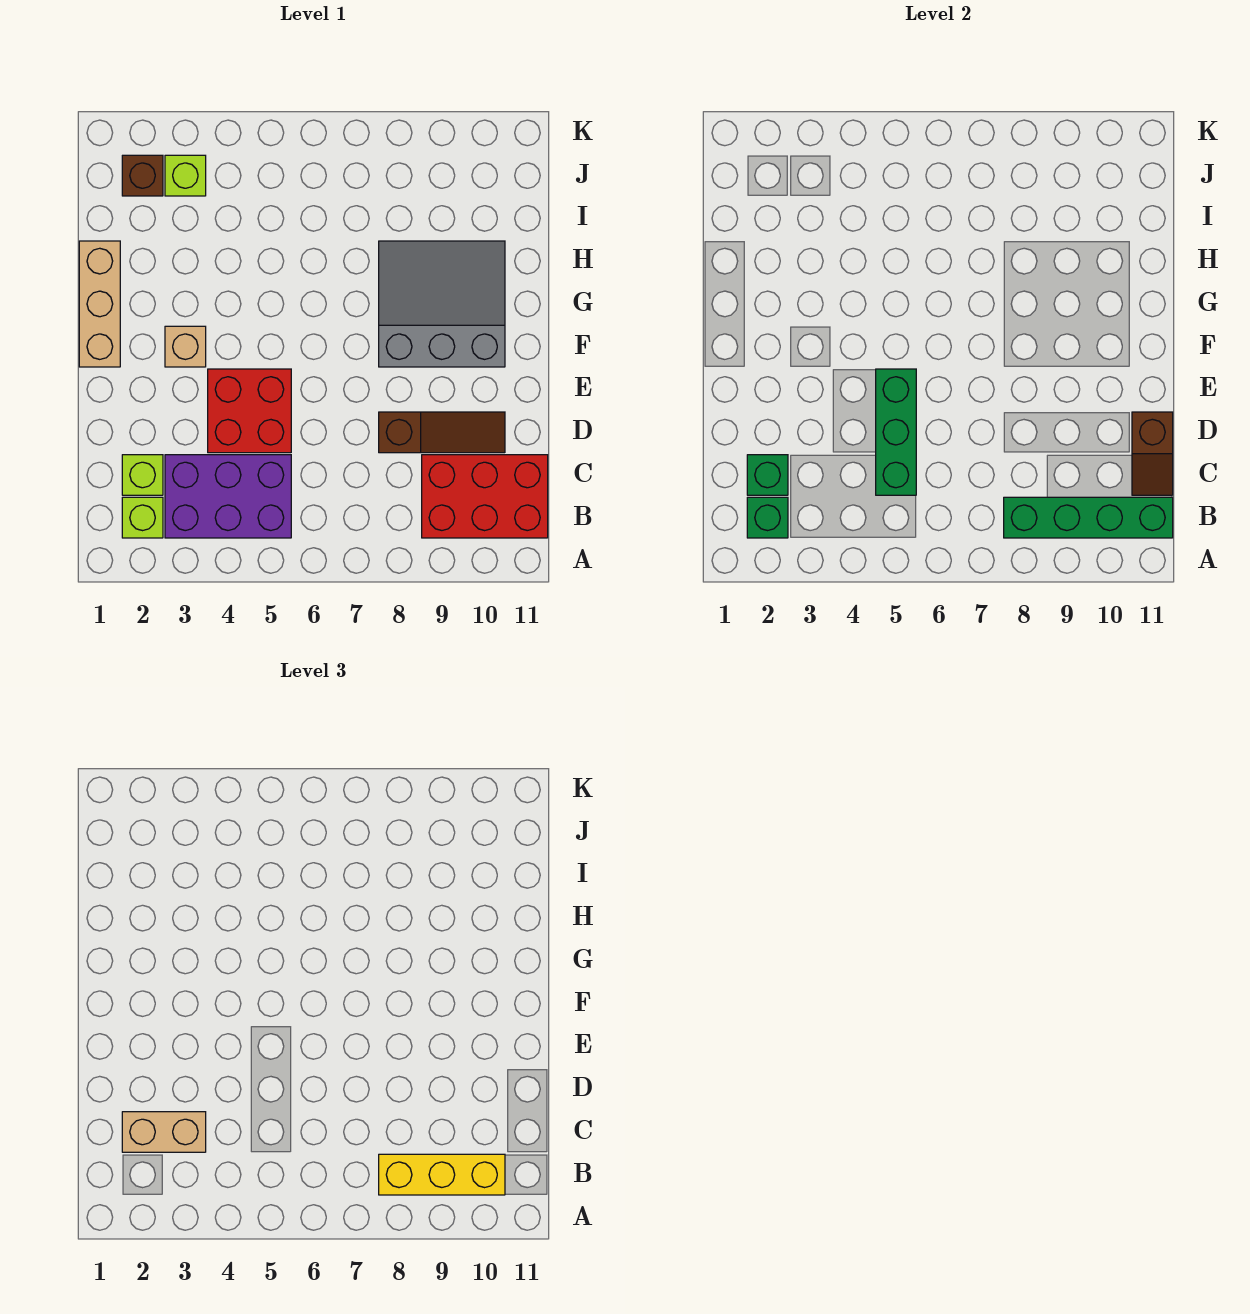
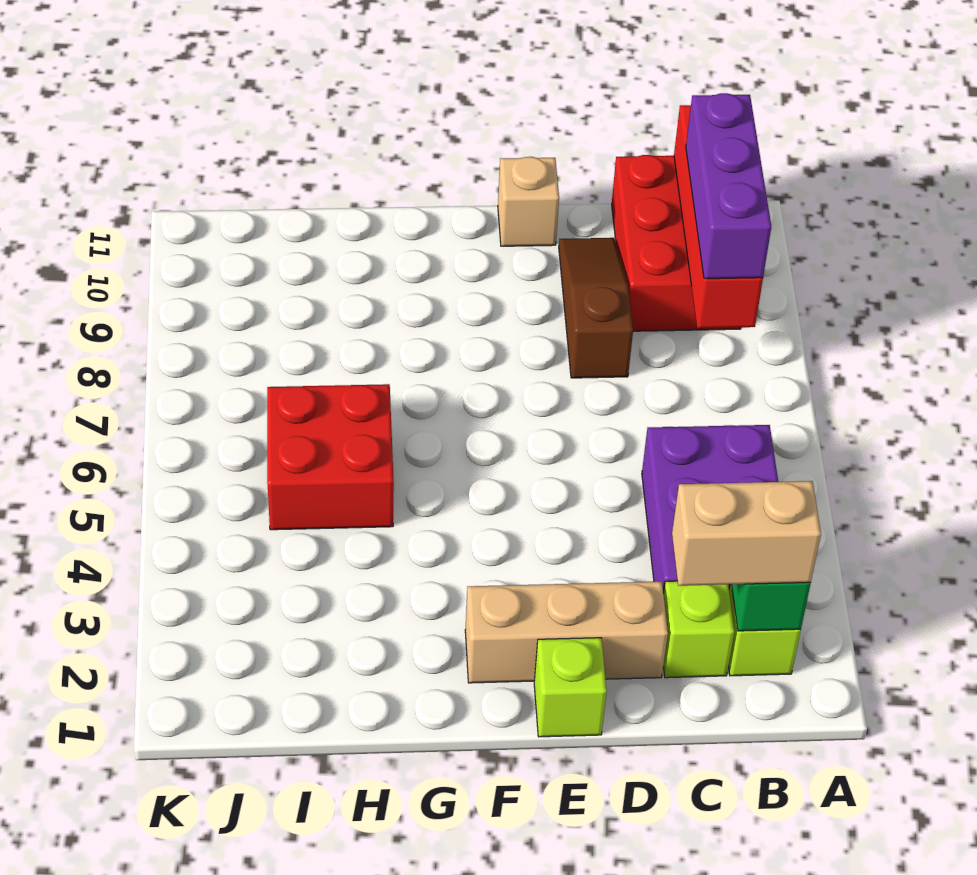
green brick B8:B11 level 2 -> red brick B8:B11 level 2
yellow brick B8:B10 level 3 -> purple brick B8:B10 level 3
green brick C2 level 2 -> none
tan brick C2:C3 level 3 -> tan brick B2:C2 level 3
green brick C5:E5 level 2 -> none
brown slope C11:D11 level 2 top D -> none
red brick D4:E5 level 1 -> red brick H5:I6 level 1
tan brick F1:H1 level 1 -> tan brick D2:F2 level 1
tan brick F3 level 1 -> tan brick E11 level 1
grey slope F8:H10 level 1 top F -> none
brown brick J2 level 1 -> none
lime brick J3 level 1 -> lime brick E1 level 1

